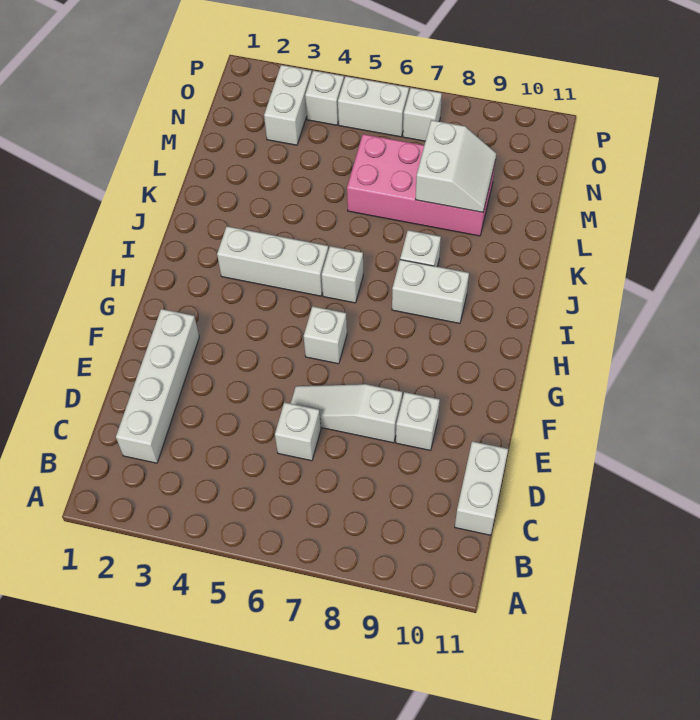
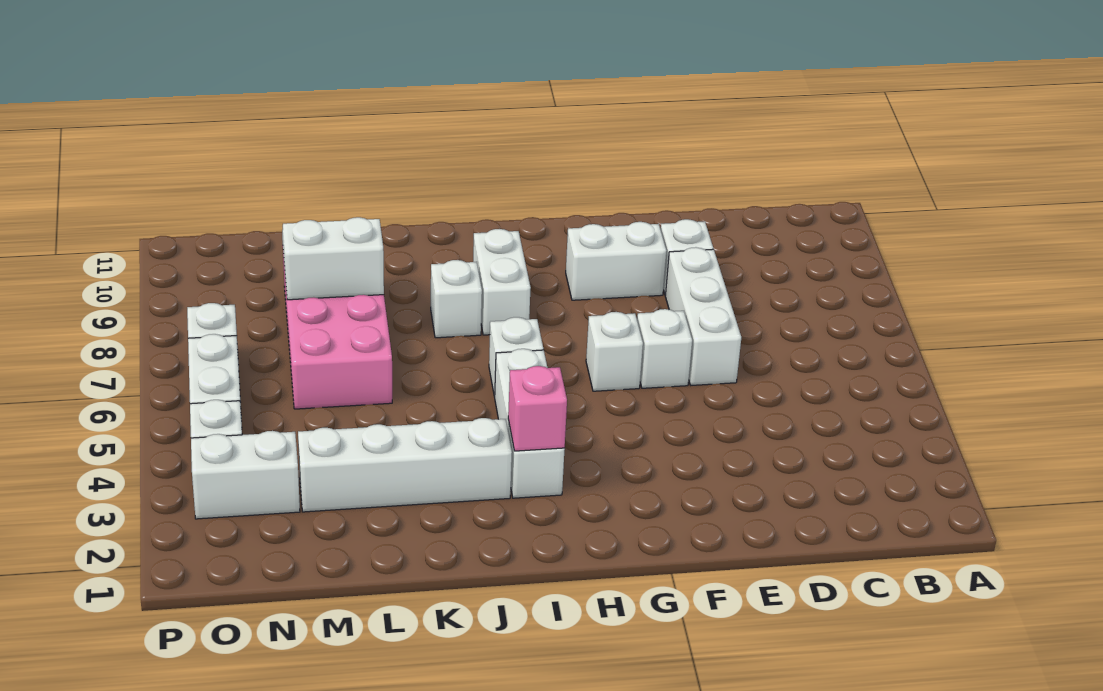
white brick C2:F2 level 1 -> white brick J3:M3 level 1
white brick C11:D11 level 1 -> white brick F9:G9 level 1
white brick D6 level 1 -> white brick F6 level 1
white slope E6:E8 level 1 top 8 -> white brick E6:E8 level 1
none -> pink brick I3 level 2

